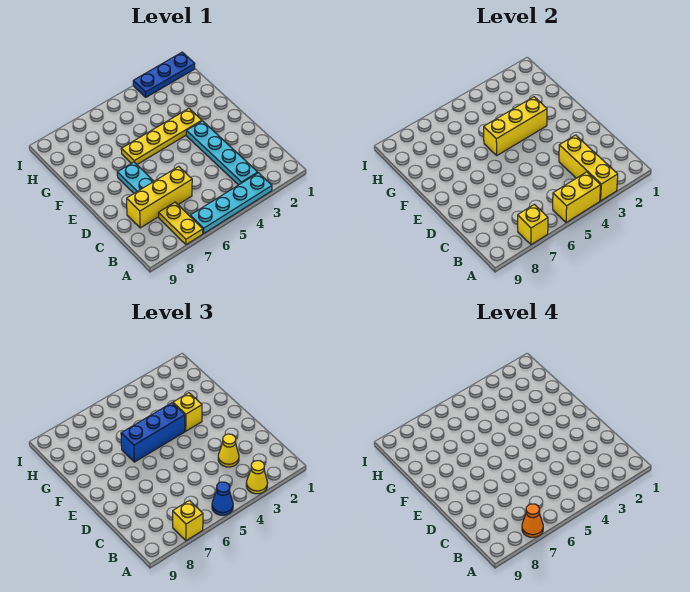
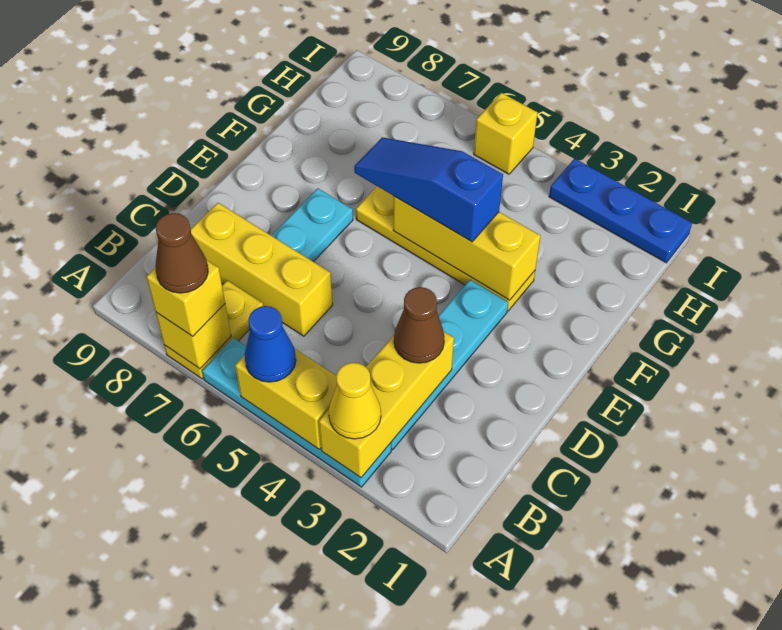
orange cone A7 level 4 -> brown cone A7 level 4
yellow cone C3 level 3 -> brown cone C3 level 3
yellow brick F3 level 3 -> yellow brick I5 level 1
blue brick F4:F6 level 3 -> blue slope F4:F6 level 3 top 4

